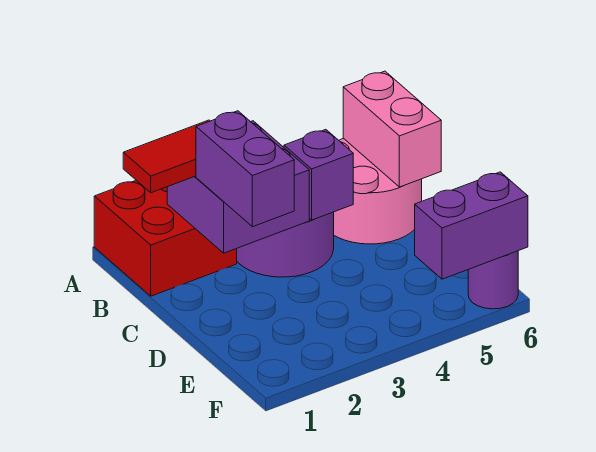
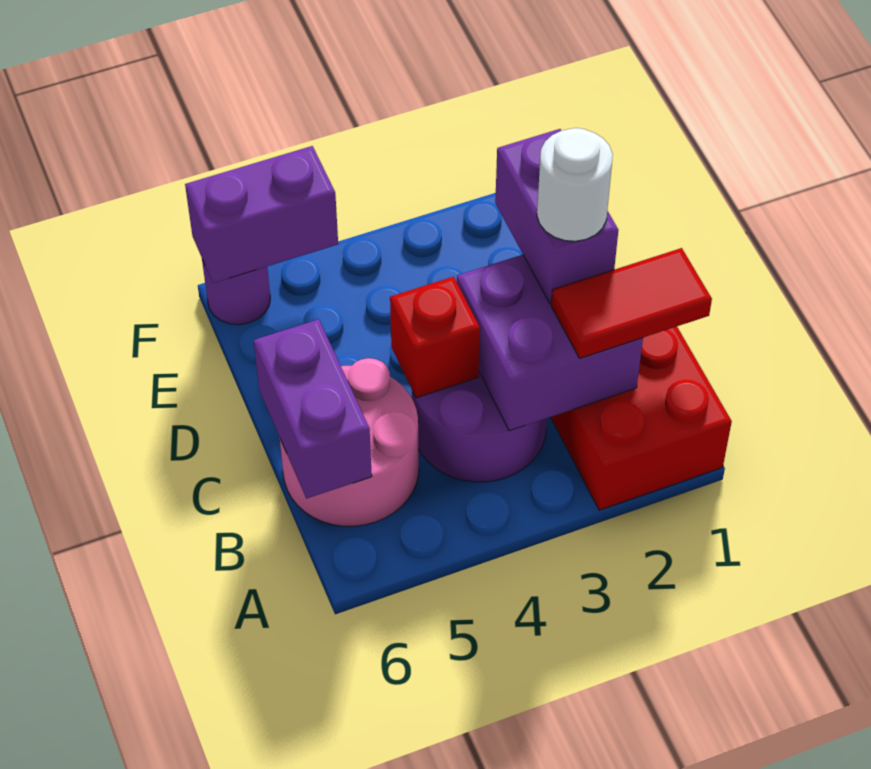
pink brick B6:C6 level 2 -> purple brick B6:C6 level 2
none -> white round brick C2 level 4
purple brick C4 level 2 -> red brick C4 level 2

